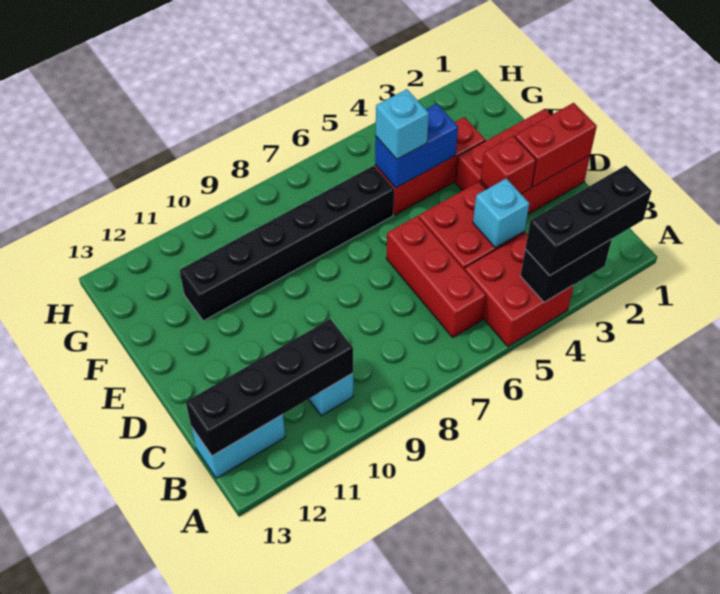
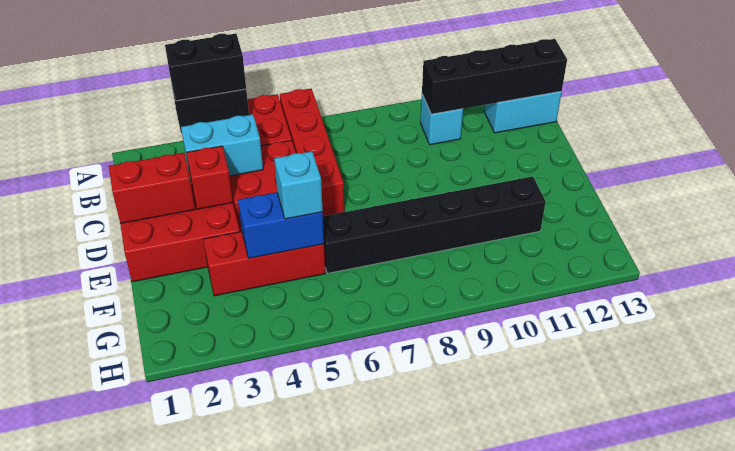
black brick A2:A4 level 3 -> black brick A3:A4 level 3
red brick B6:D6 level 1 -> red brick A6:D6 level 1
cyan brick C4 level 2 -> cyan brick C3:C4 level 2

